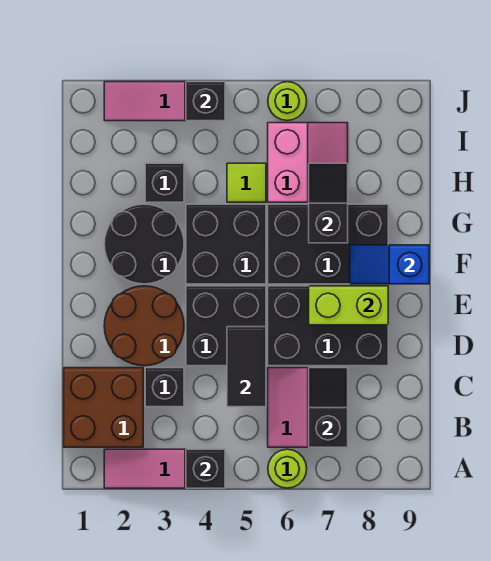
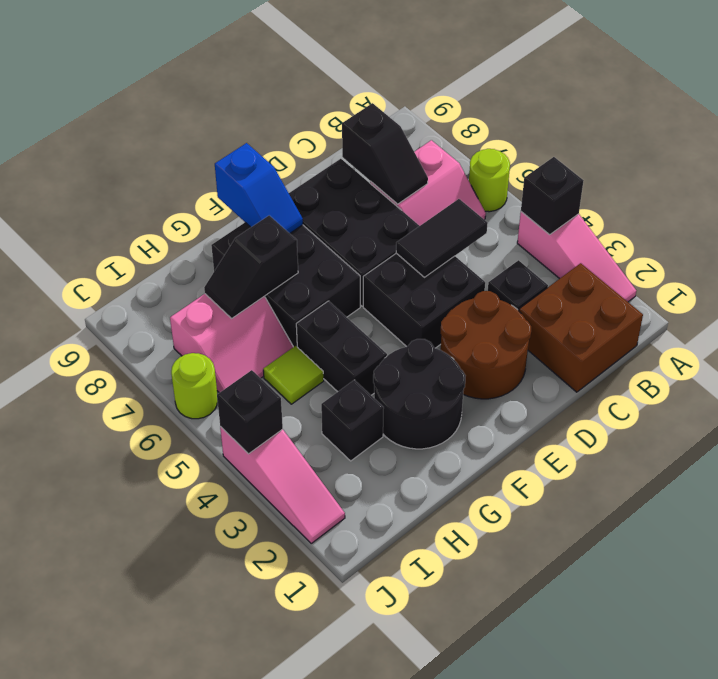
black slope B7:C7 level 2 top B -> black slope C7:C8 level 2 top 8
lime brick E7:E8 level 2 -> none
black brick F4:G5 level 1 -> black brick G4:G5 level 1
pink slope H6:I7 level 1 top 6 -> pink slope H6:I7 level 1 top 7

